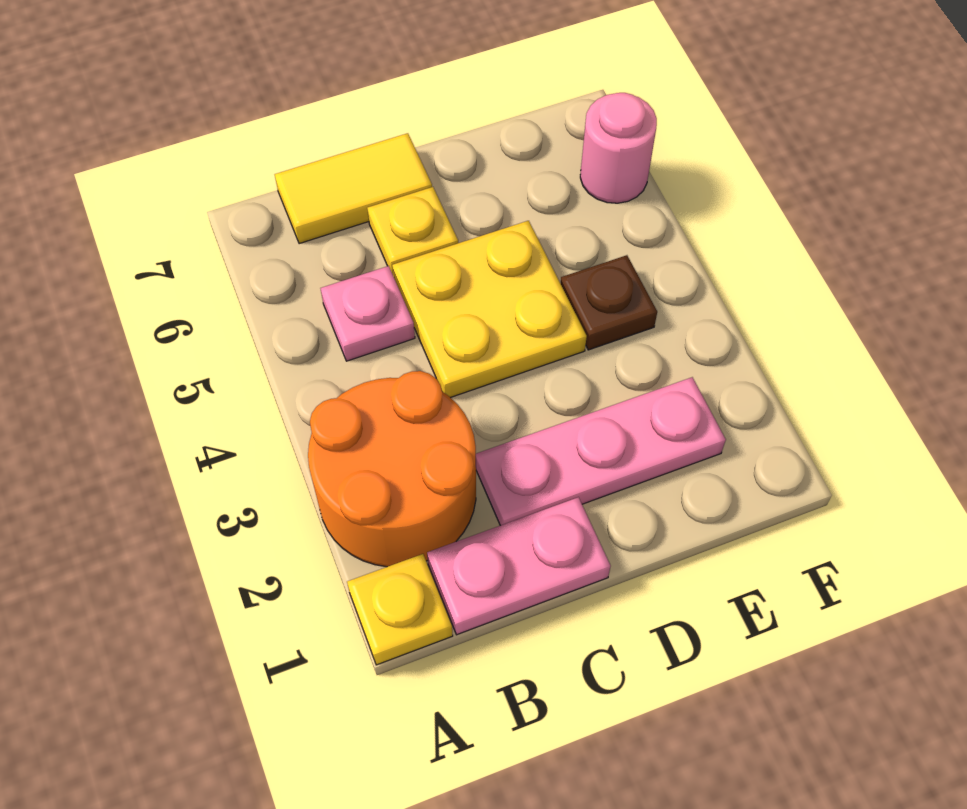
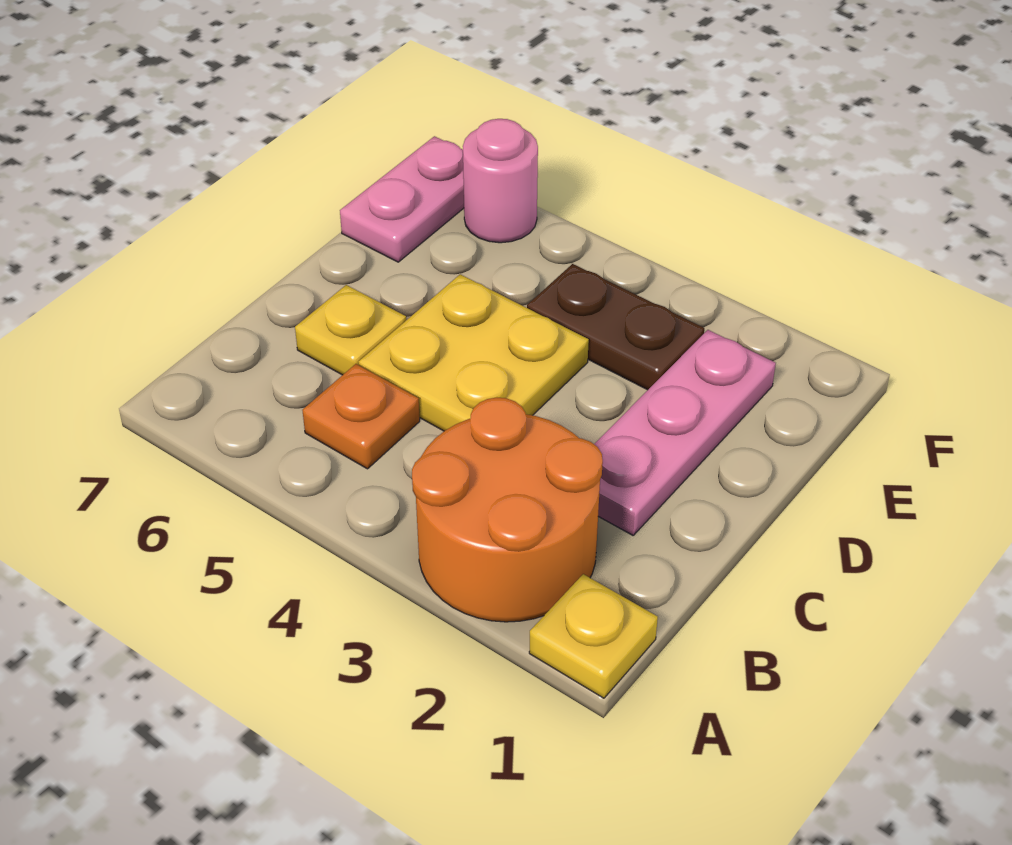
pink plate B1:C1 level 1 -> pink plate E7:F7 level 1
pink plate B5 level 1 -> orange plate B5 level 1
yellow tile B7:C7 level 1 -> none
brown plate E4 level 1 -> brown plate E3:E4 level 1

